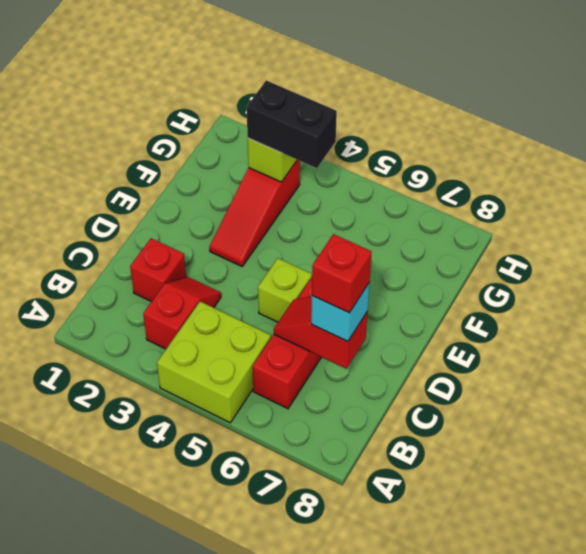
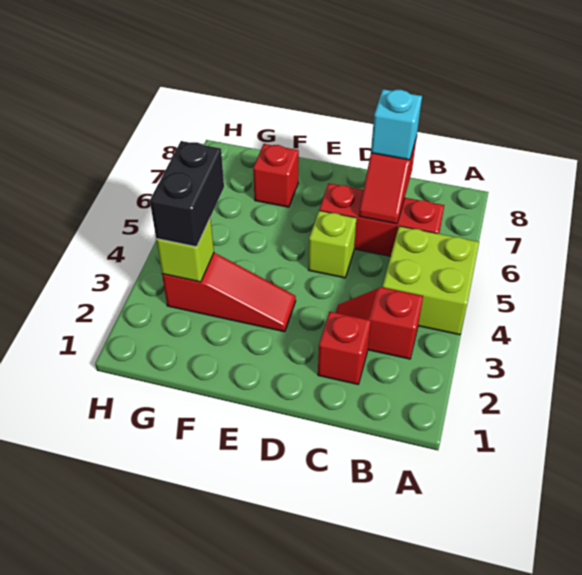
red brick C7 level 4 -> red brick F7 level 1

